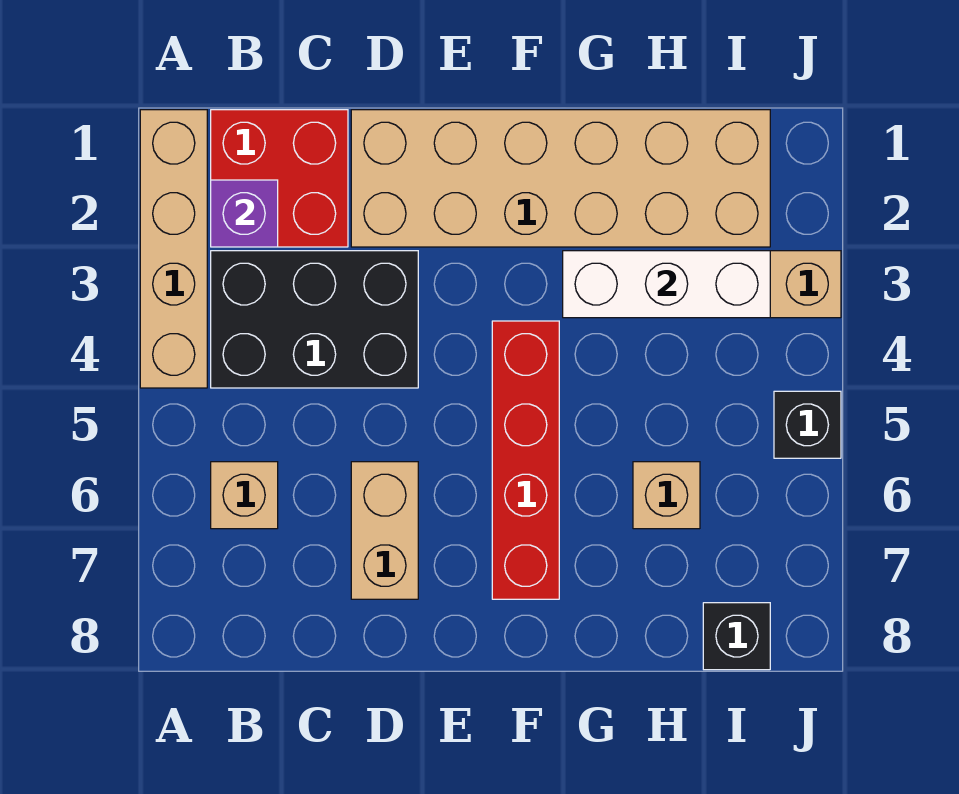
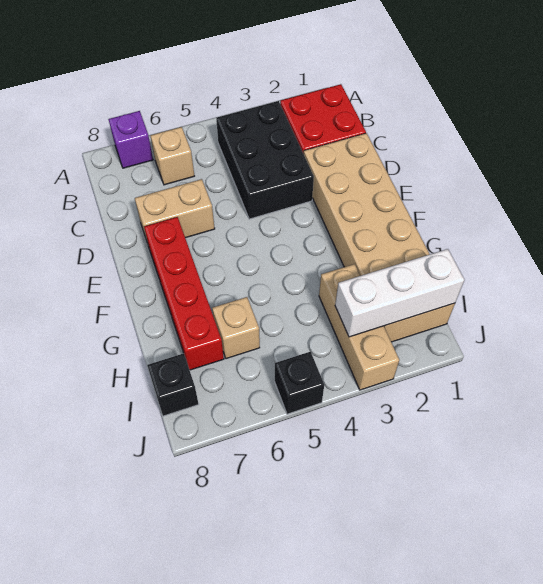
tan brick A1:A4 level 1 -> none
purple brick B2 level 2 -> purple brick A7 level 1
red brick F4:F7 level 1 -> red brick E7:H7 level 1
white brick G3:I3 level 2 -> white brick I1:I3 level 2

